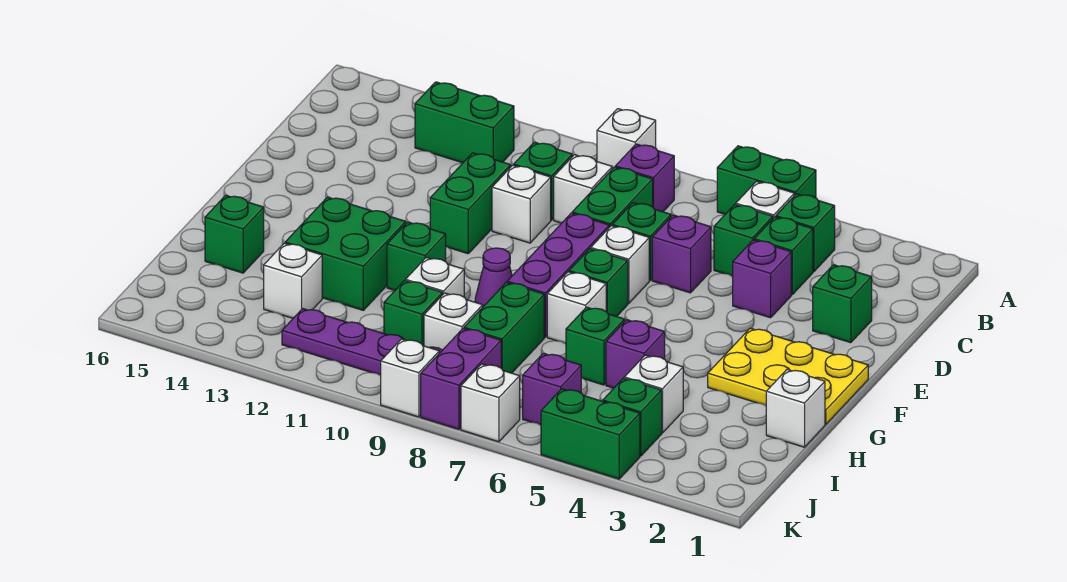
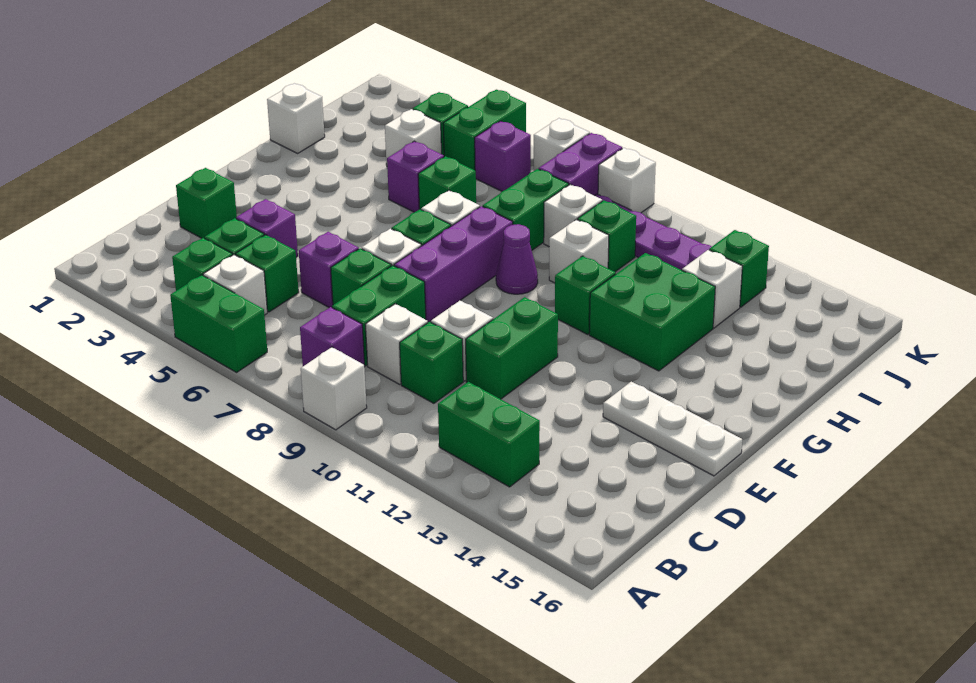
none -> white plate E14:E16 level 1
yellow plate F1:G3 level 1 -> none
green brick H15 level 1 -> green brick J13 level 1
green brick K4:K5 level 1 -> green brick J5:K5 level 1

